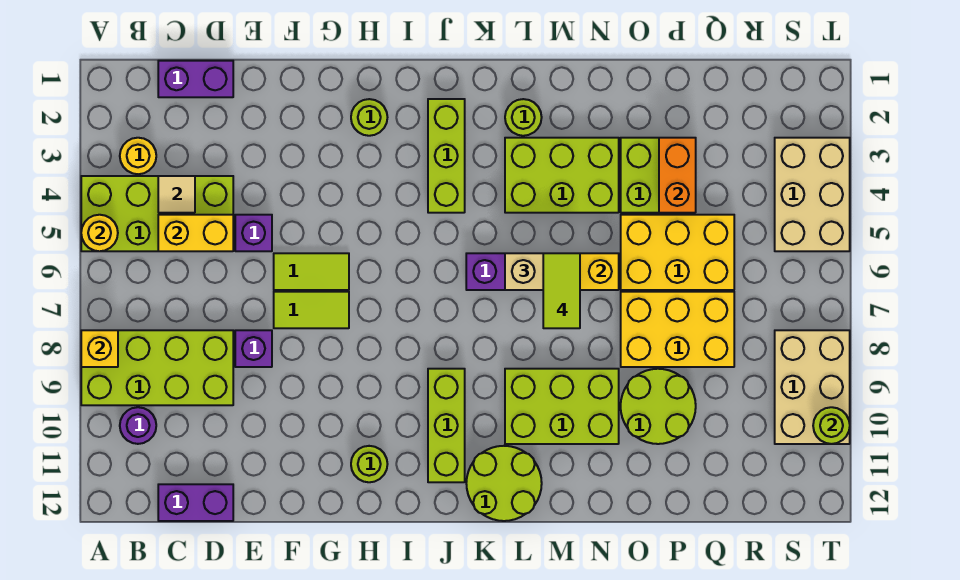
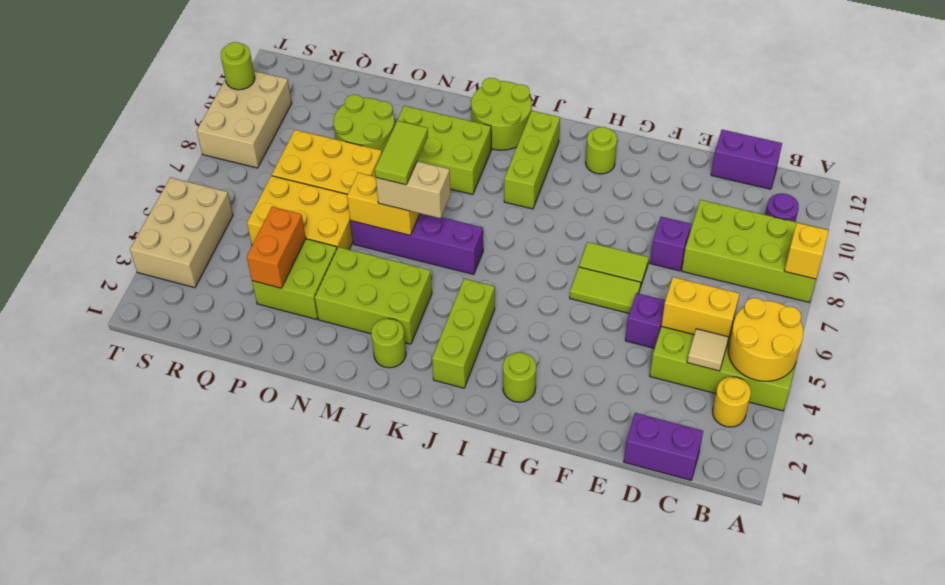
yellow round brick A5 level 2 -> yellow round brick A4:B5 level 2

